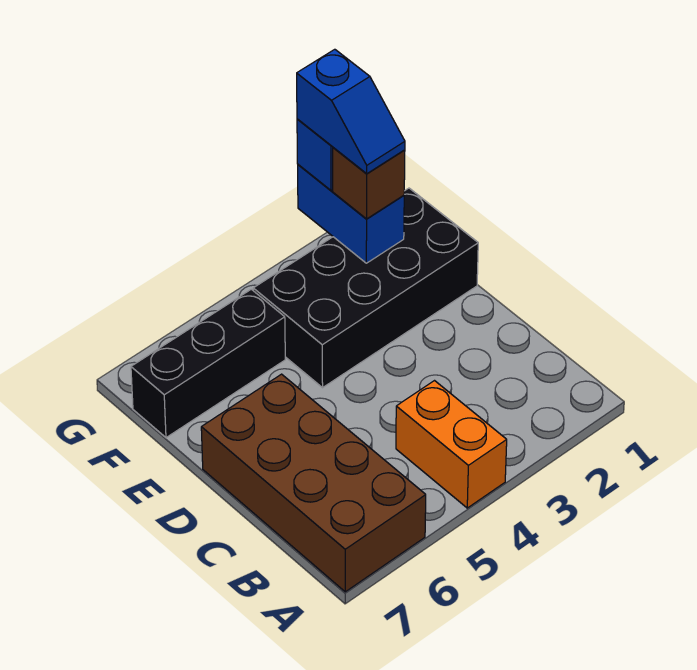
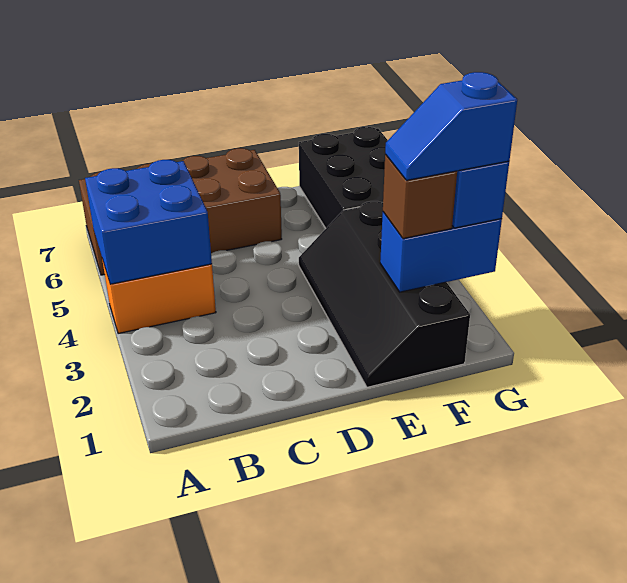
none -> blue brick A4:B5 level 2
black brick E1:F4 level 1 -> black slope E1:F4 level 1 top F
black brick F5:F7 level 1 -> black brick F5:G7 level 1

